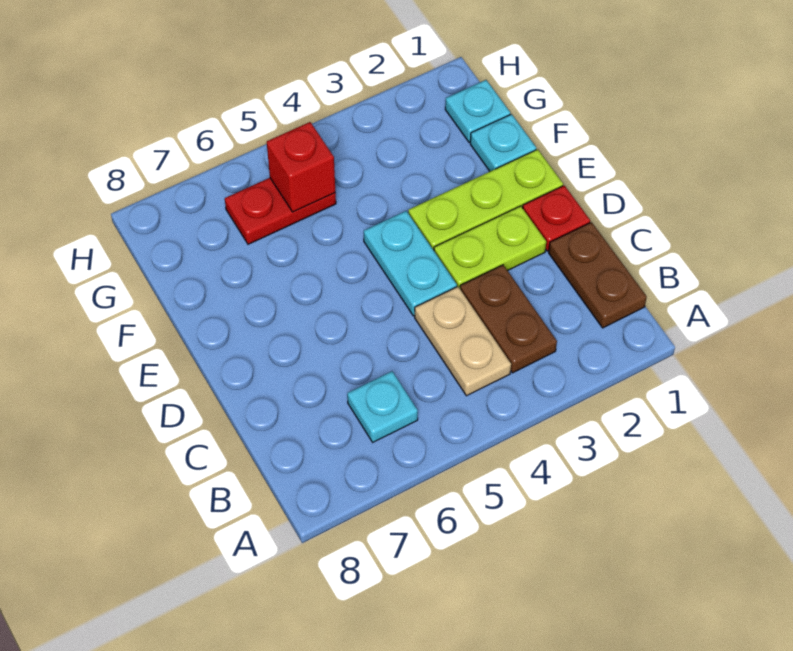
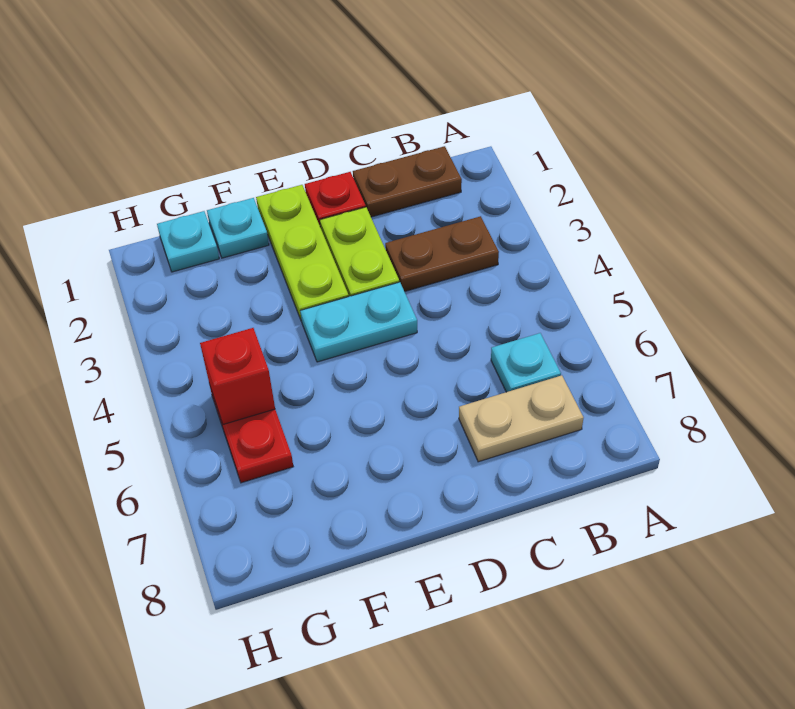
tan plate B4:C4 level 1 -> tan plate B7:C7 level 1

